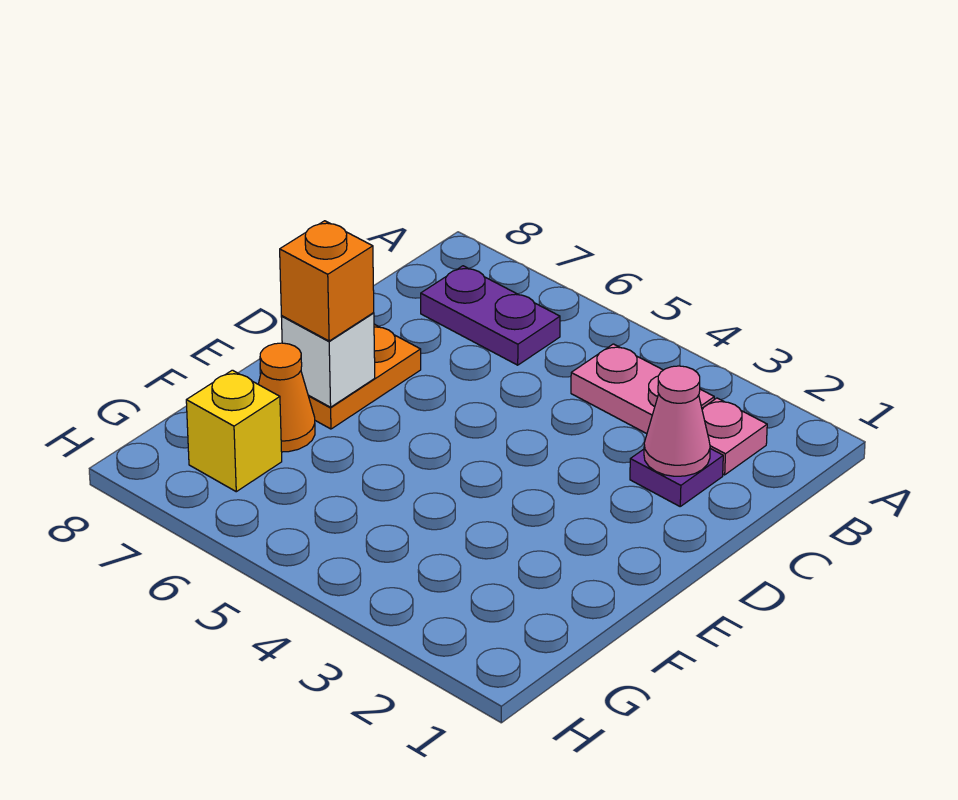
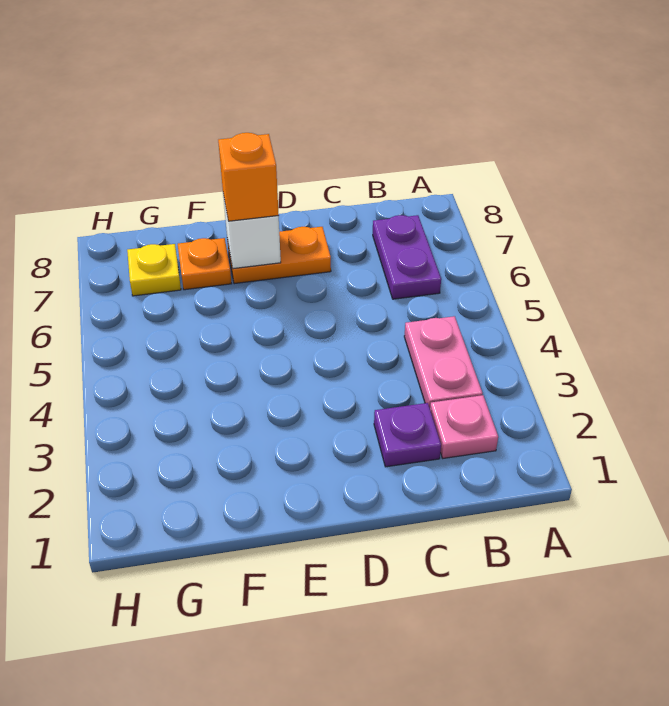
pink cone C2 level 2 -> none
orange cone F7 level 1 -> orange plate F7 level 1
yellow brick G7 level 1 -> yellow plate G7 level 1

